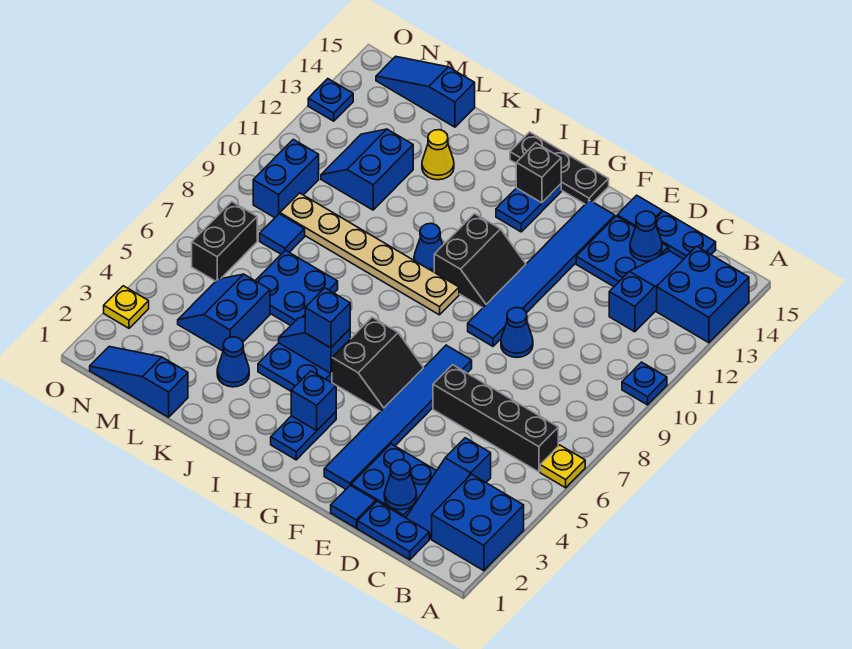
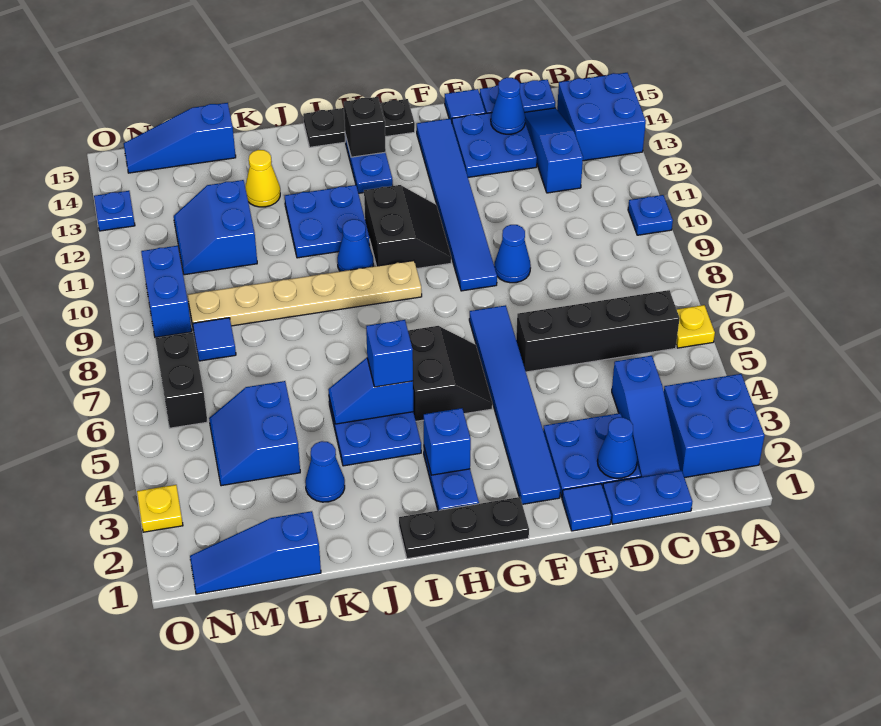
none -> black plate G1:I1 level 1
blue plate K6:L7 level 1 -> blue plate I11:J12 level 1

